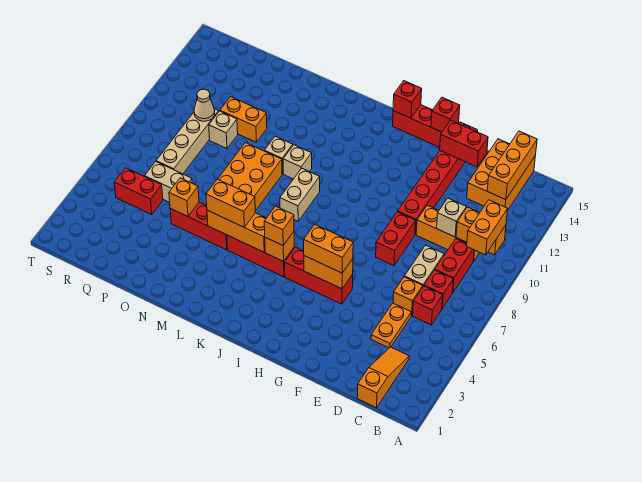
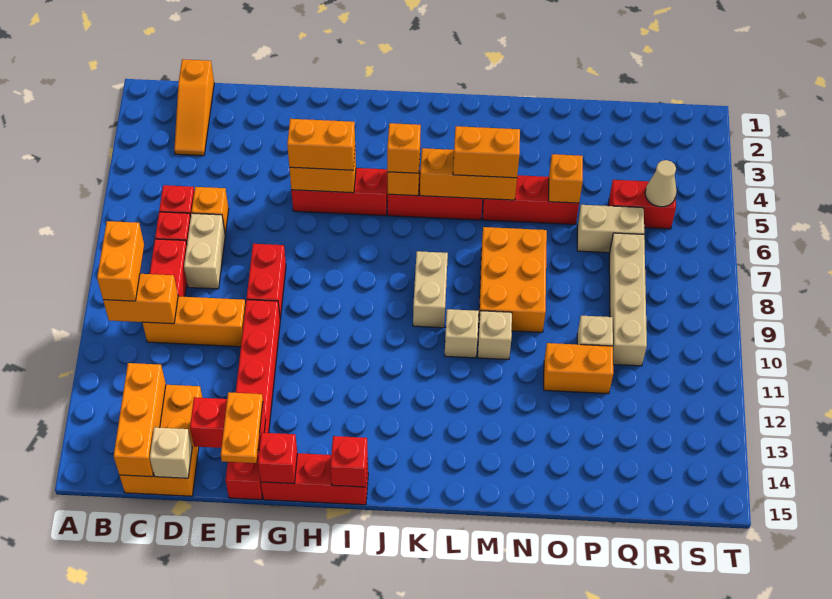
orange plate D4:D5 level 1 -> orange plate F14:F15 level 3
tan brick D10 level 2 -> tan brick D15 level 2
tan cone Q10 level 2 -> tan cone R5 level 2

